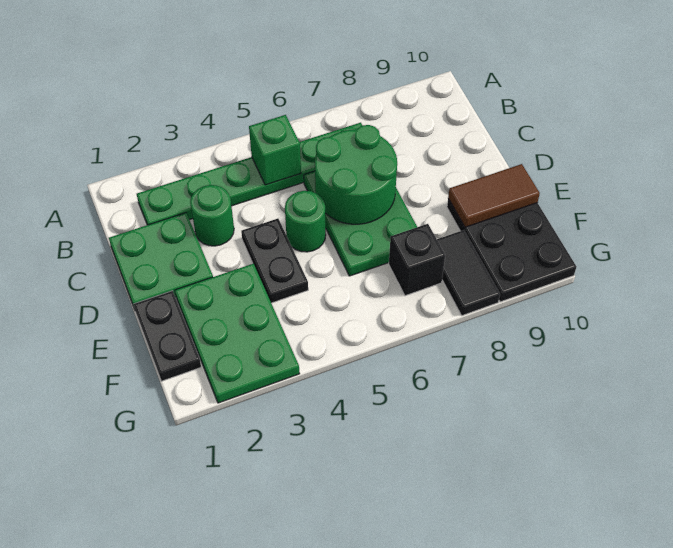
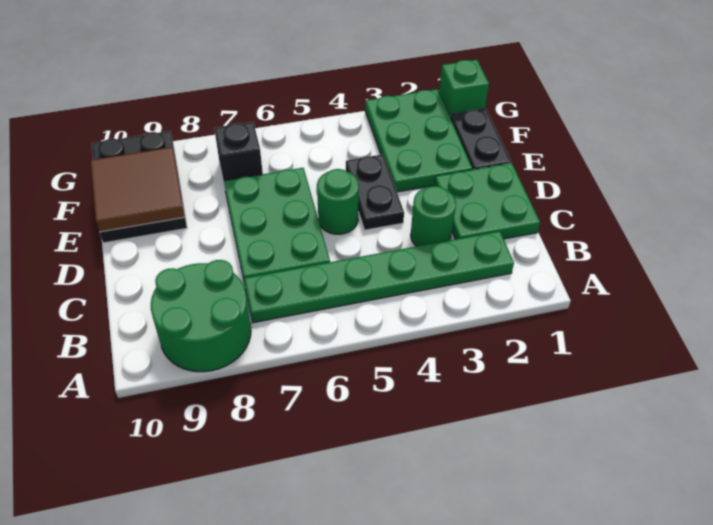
green brick B5 level 2 -> green brick G1 level 1
green round brick C6:D7 level 2 -> green round brick A8:B9 level 1
brown tile E9:E10 level 2 -> brown tile E9:F10 level 2
black tile F8:G8 level 1 -> none

